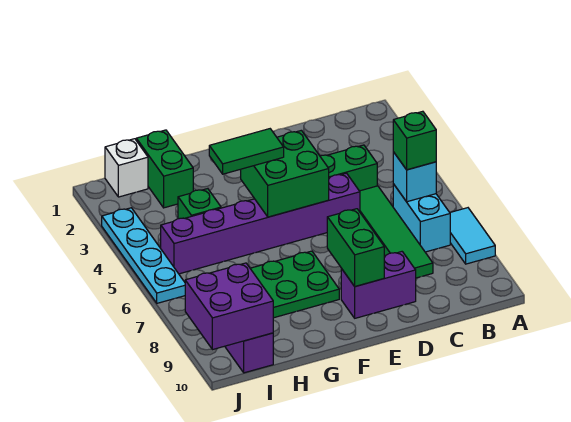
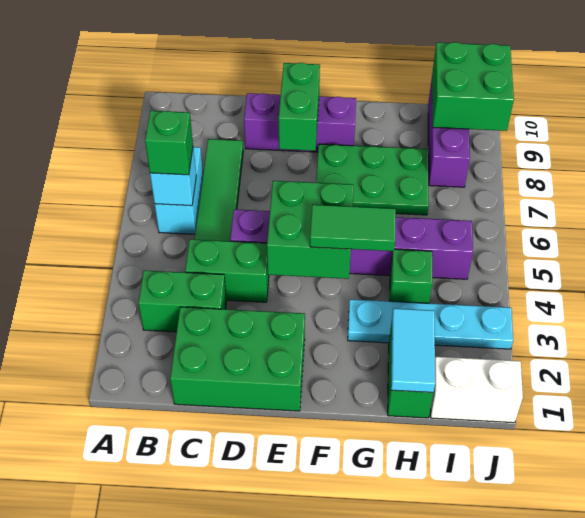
cyan tile A7:A8 level 1 -> cyan tile H1:H2 level 2
none -> green brick B3:C3 level 1
none -> green brick C1:E2 level 1
purple brick D9:E9 level 1 -> purple brick D9:F9 level 1
white brick I1 level 1 -> white brick I1:J1 level 1
purple brick I9:J10 level 2 -> green brick I9:J10 level 2
cyan plate J3:J6 level 1 -> cyan plate G3:J3 level 1

